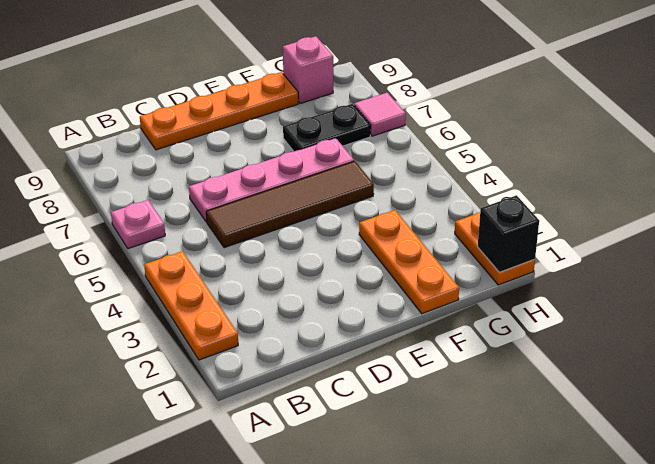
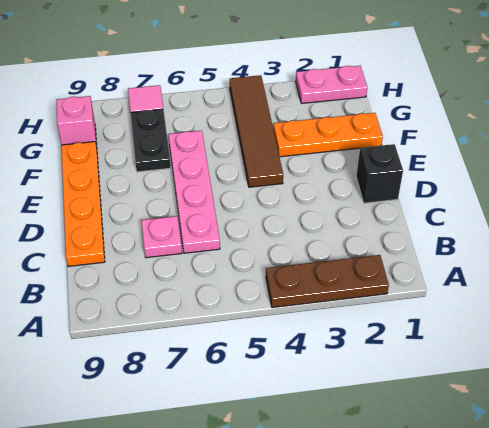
orange plate A2:A4 level 1 -> brown plate A2:A4 level 1
pink plate A6 level 1 -> pink plate C7 level 1
brown tile C5:F5 level 1 -> brown tile E4:H4 level 1
orange plate H1:H2 level 1 -> pink plate H1:H2 level 1
black brick H1 level 2 -> black brick D1 level 1

